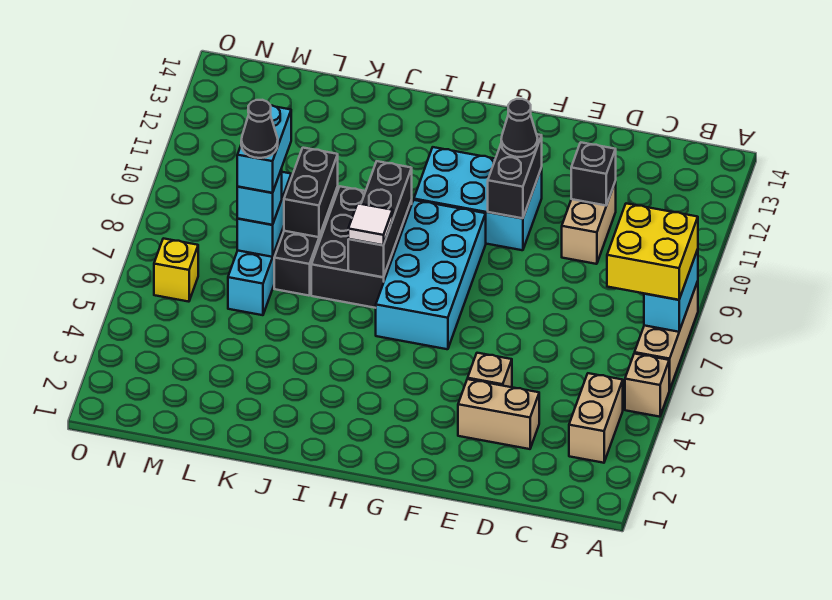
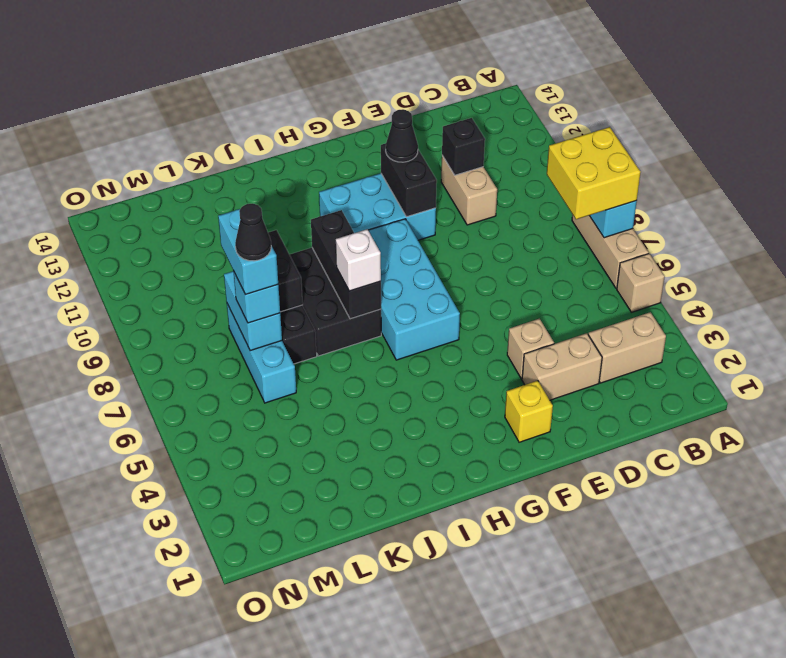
tan brick B3:B4 level 1 -> tan brick B3:C3 level 1
white tile I7 level 3 -> white brick I7 level 3
yellow brick N6 level 1 -> yellow brick F2 level 1

